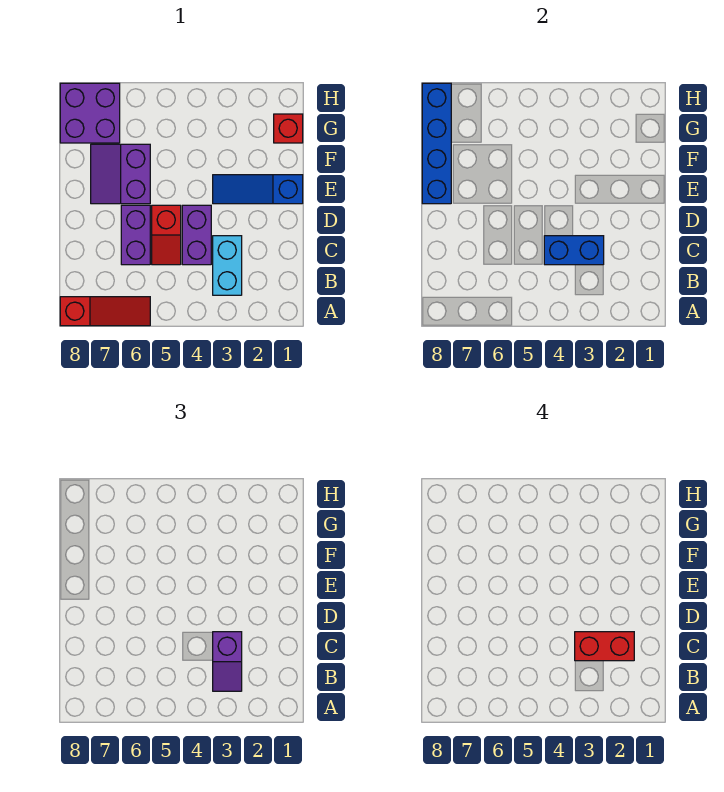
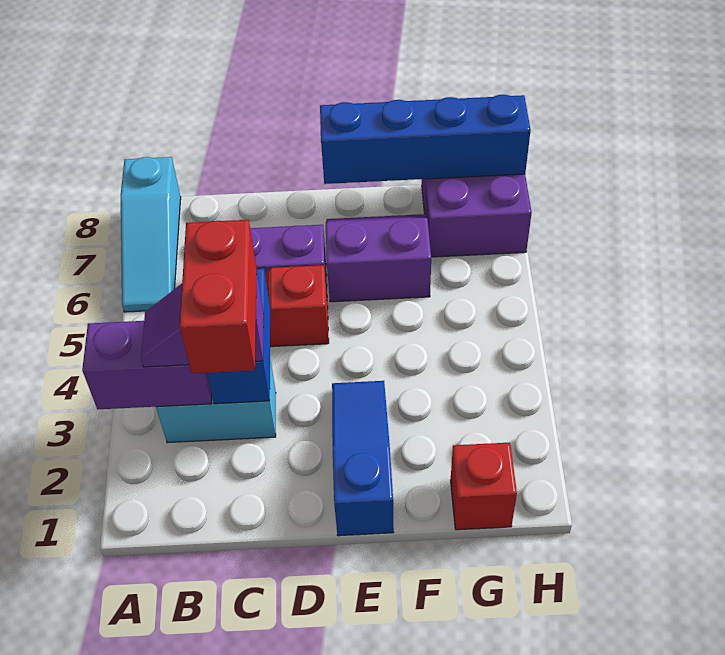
red slope A6:A8 level 1 top 8 -> cyan slope A6:A8 level 1 top 8
purple brick C4:D4 level 1 -> purple brick A3:B3 level 2

